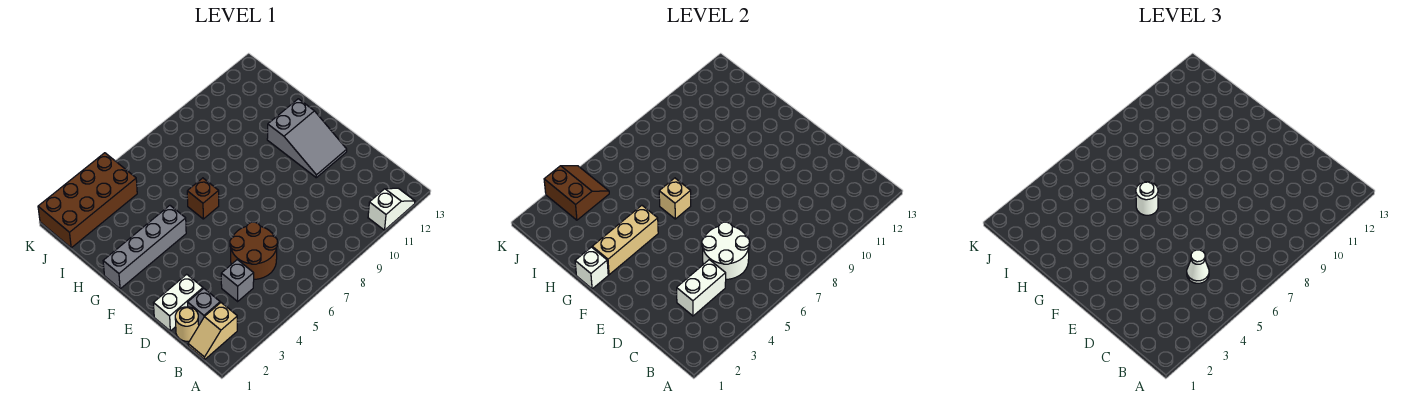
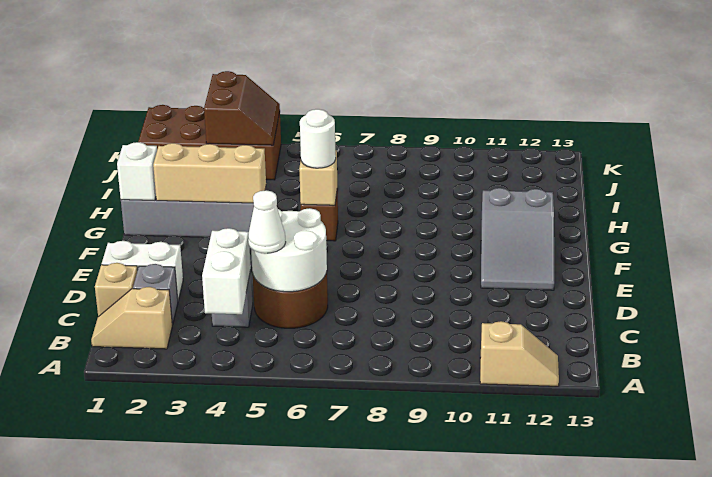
white slope A11:A12 level 1 top 11 -> tan slope A11:A12 level 1 top 11
tan round brick C1 level 1 -> tan brick C1 level 1
white brick C3:C4 level 2 -> white brick B4:C4 level 2

